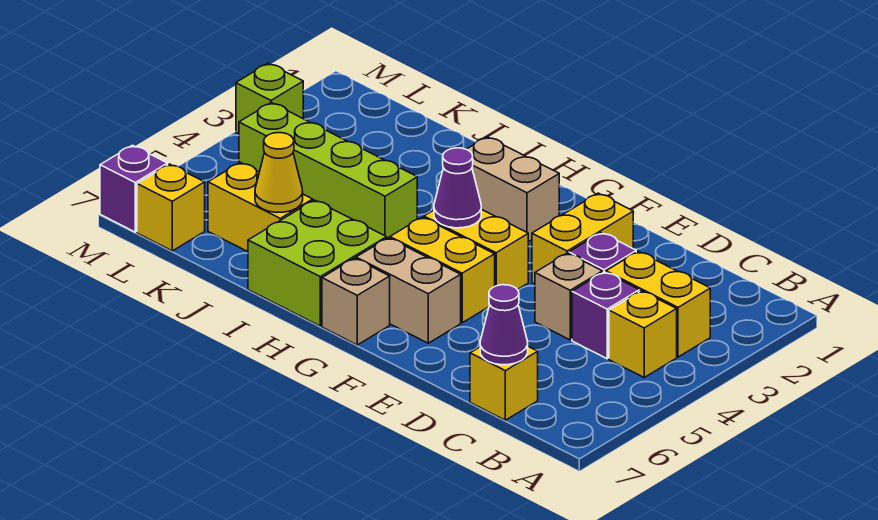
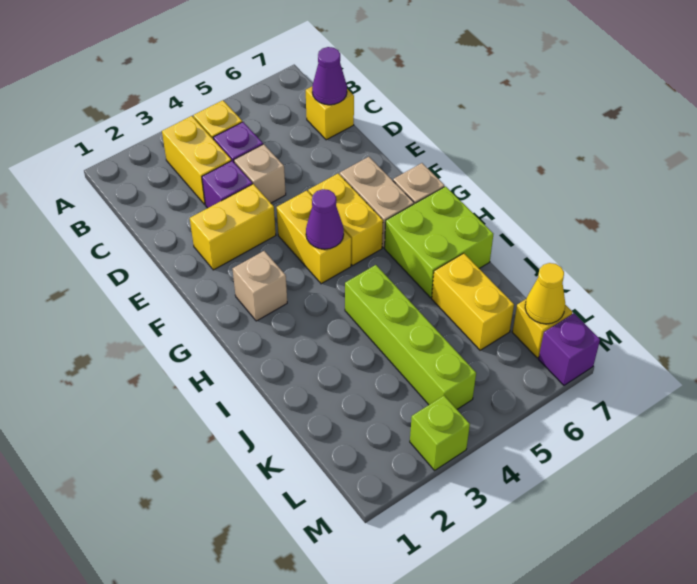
tan brick G2:H2 level 1 -> tan brick G2 level 1
yellow cone J6 level 2 -> yellow cone L7 level 2

